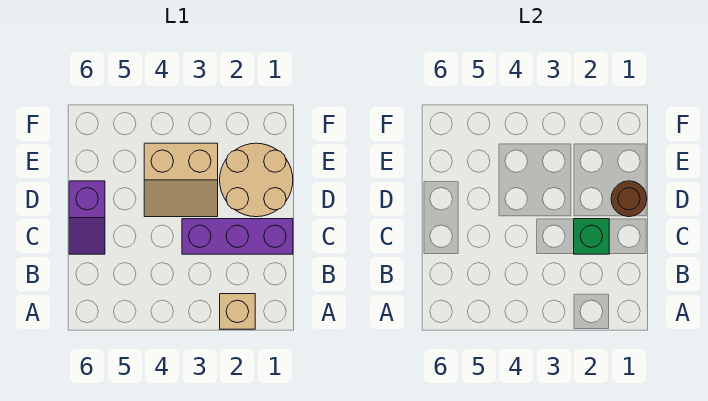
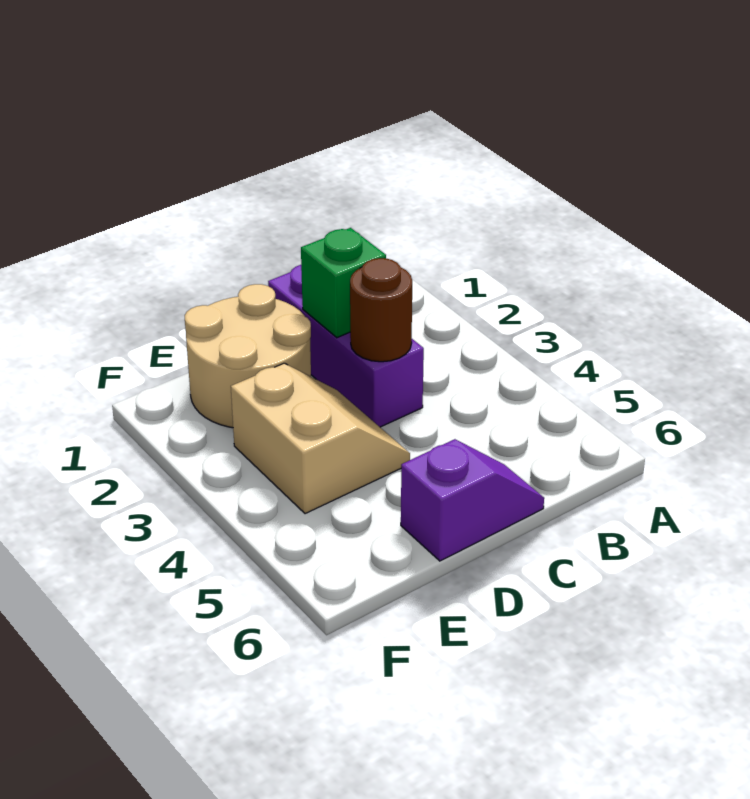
tan brick A2 level 1 -> none
brown round brick D1 level 2 -> brown round brick C3 level 2

